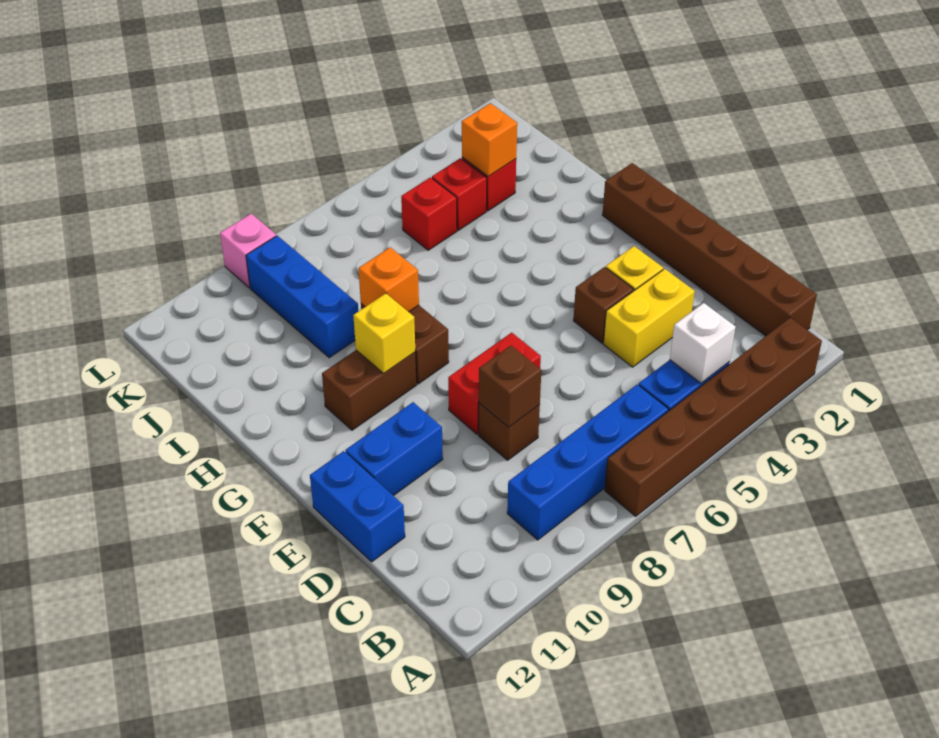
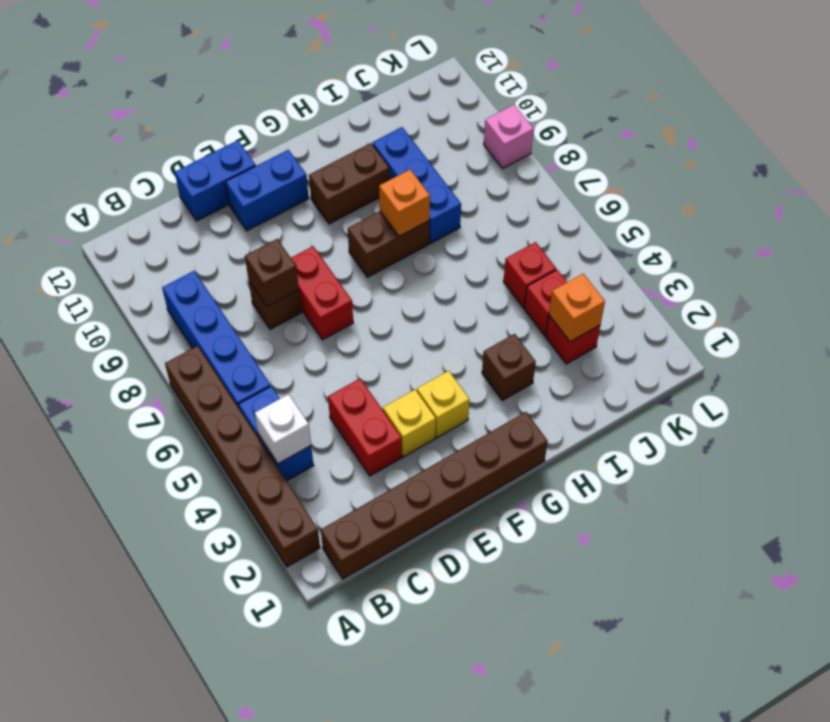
yellow brick D3:D4 level 1 -> red brick D3:D4 level 1
brown brick E4 level 1 -> brown brick H3 level 1
blue brick E10:E11 level 1 -> blue brick E11:F11 level 1
brown brick G9:G10 level 1 -> brown brick G10:H10 level 1
yellow brick G9 level 2 -> yellow brick F3 level 1
blue brick I9:K9 level 1 -> blue brick I8:I10 level 1

